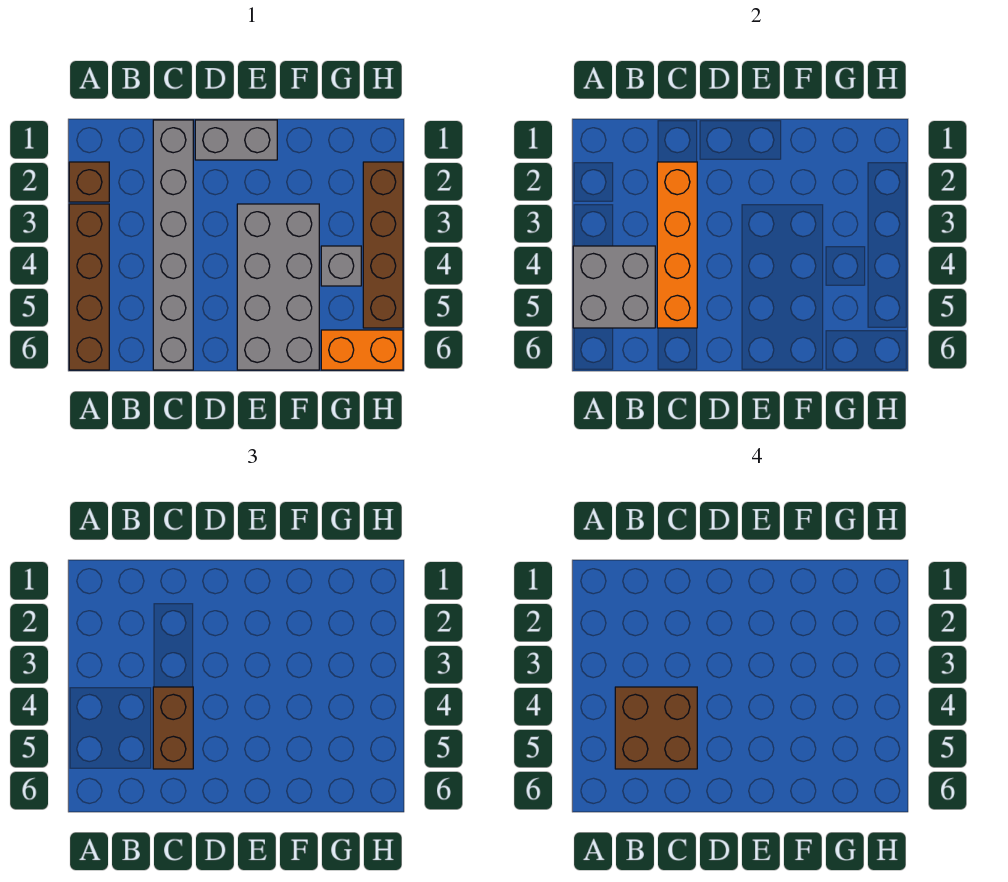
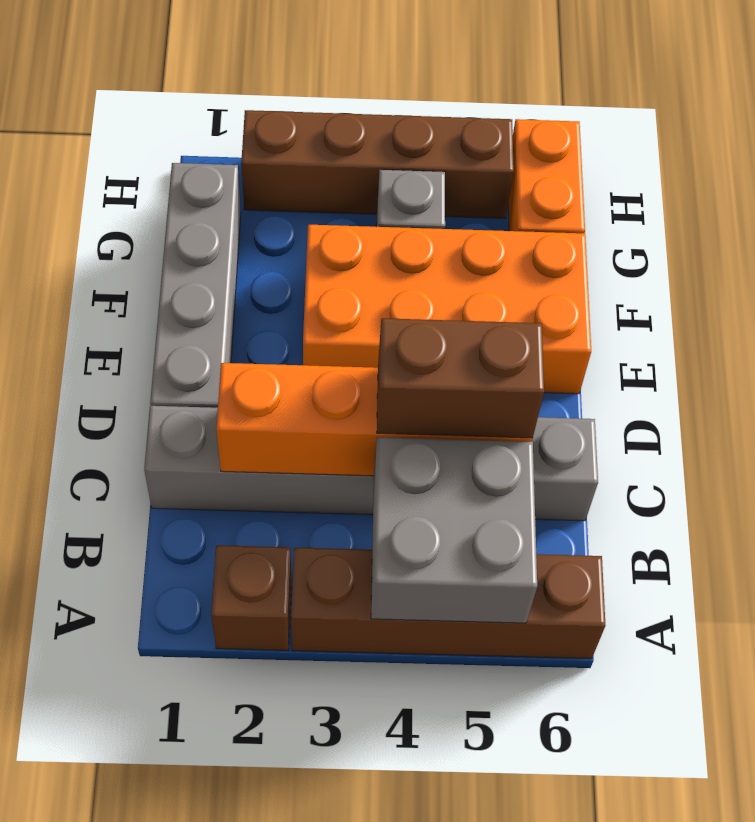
brown brick B4:C5 level 4 -> none
grey brick D1:E1 level 1 -> grey brick D1:G1 level 1
grey brick E3:F6 level 1 -> orange brick E3:F6 level 1

